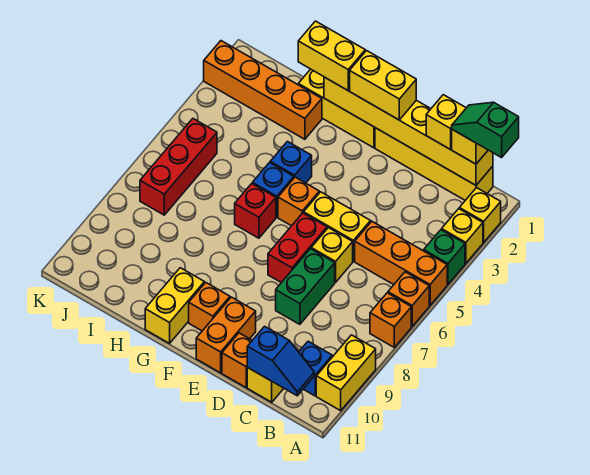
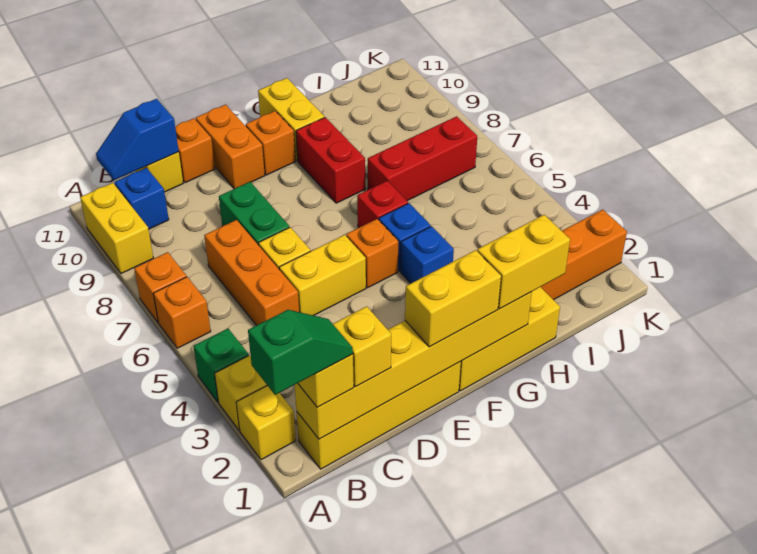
orange brick A5:C5 level 1 -> orange brick C5:C7 level 1
red brick E6:E7 level 1 -> red brick G8:G9 level 1
red brick J5:J7 level 1 -> red brick H7:J7 level 1

